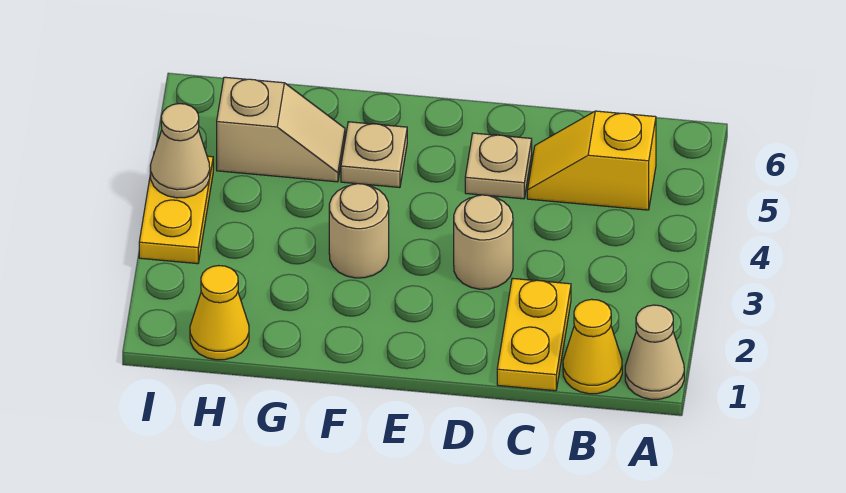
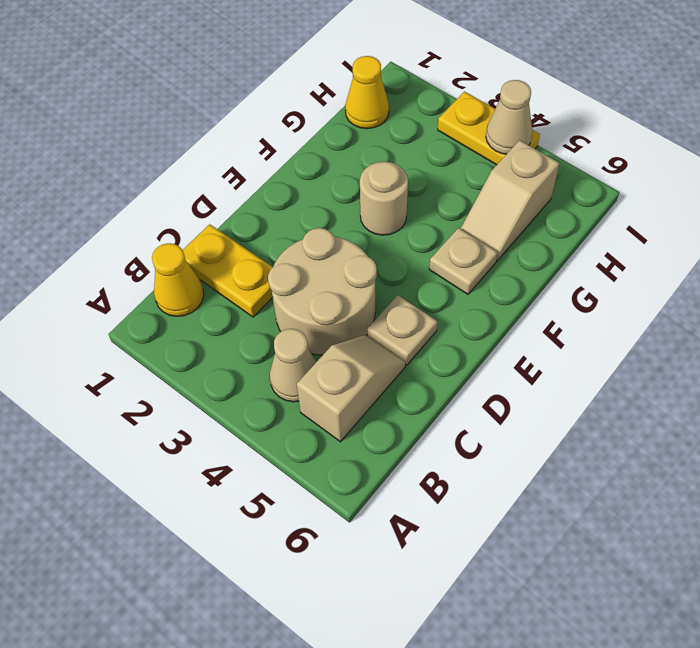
tan cone A1 level 1 -> tan cone B4 level 1
yellow slope B5:C5 level 1 top B -> tan slope B5:C5 level 1 top B
tan round brick D3 level 1 -> tan round brick C3:D4 level 1

